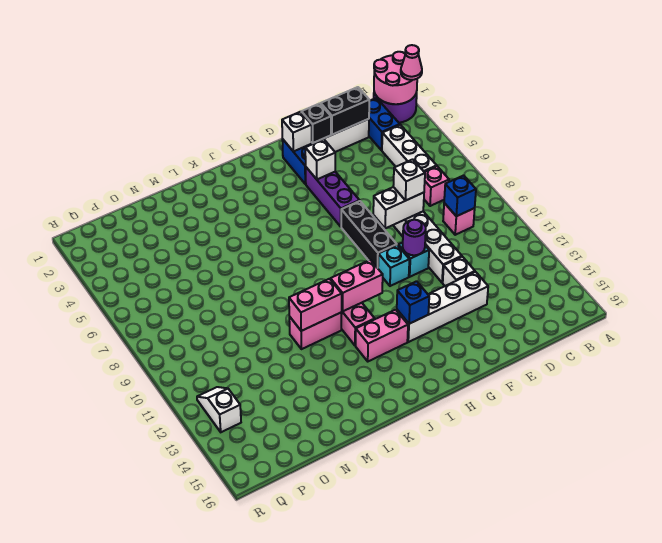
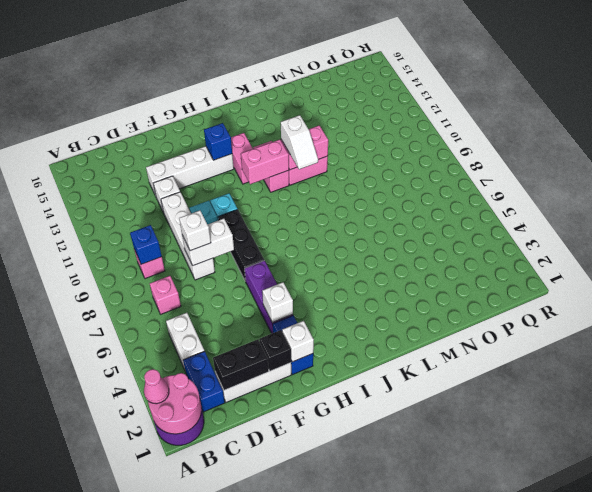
white brick C4:C6 level 1 -> white brick C4:C5 level 1
purple round brick F10 level 2 -> none
pink brick I13:J13 level 1 -> pink brick I12:I13 level 1
white slope Q12:Q13 level 1 top 13 -> white slope K10:K11 level 3 top 11

